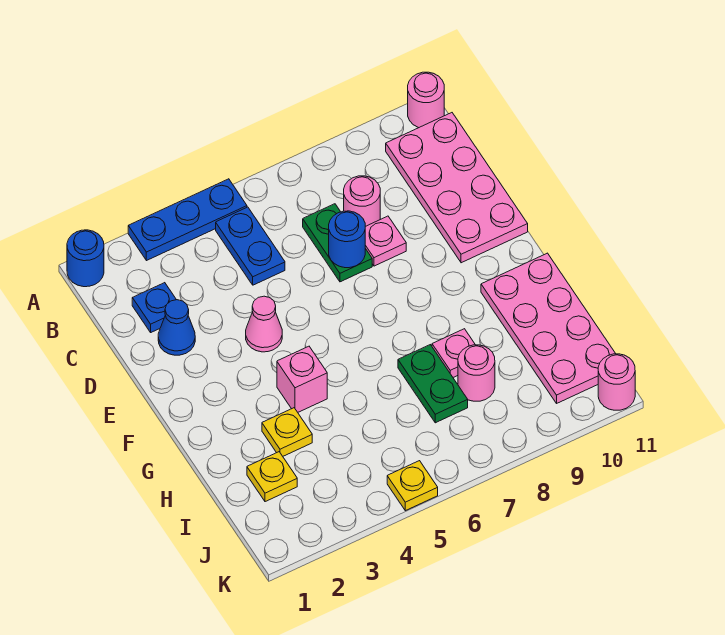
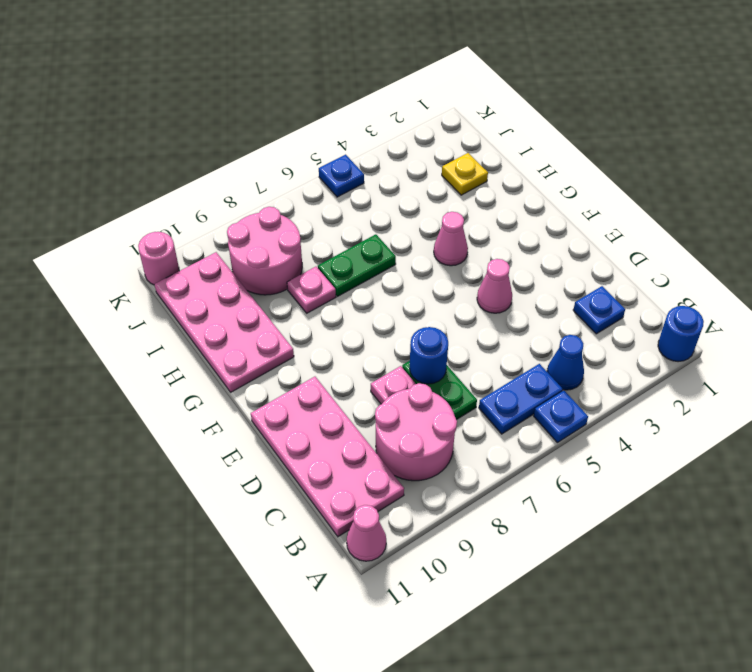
blue plate A3:A5 level 1 -> blue plate A5 level 1
pink round brick A11 level 1 -> pink cone A11 level 1
blue plate B5:C5 level 1 -> blue plate B5:B6 level 1
pink round brick C8 level 1 -> pink round brick B8:C9 level 1
blue cone D2 level 1 -> blue cone B4 level 1
pink brick G4 level 1 -> pink cone G4 level 1
yellow plate H3 level 1 -> none
green plate H7:I7 level 1 -> green plate H6:H7 level 1
pink round brick I8 level 1 -> pink round brick I8:J9 level 1
yellow plate K5 level 1 -> blue plate K5 level 1

